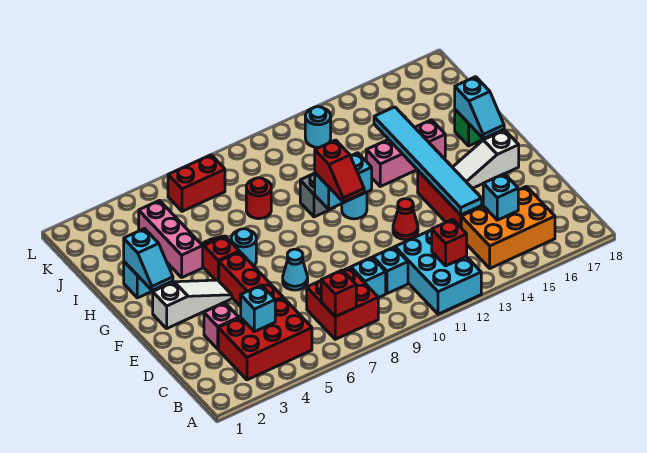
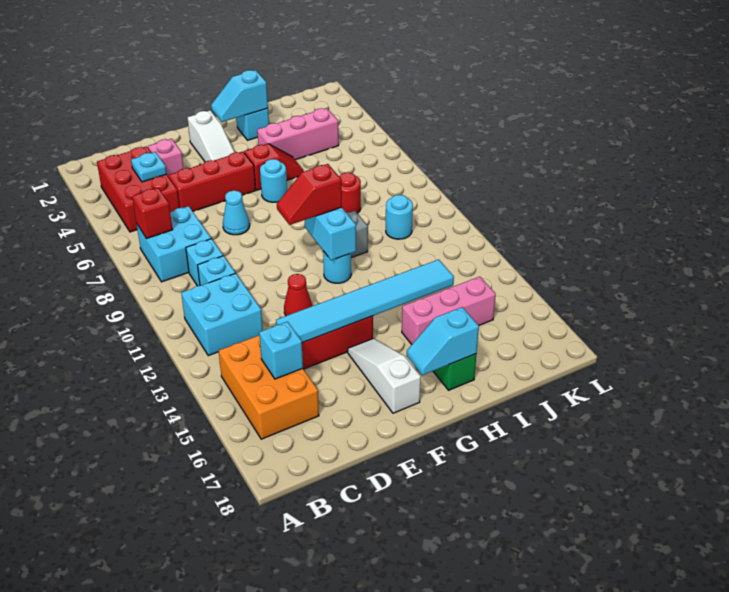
cyan brick A11:C12 level 1 -> cyan brick B11:C12 level 1
red brick B7:C8 level 1 -> cyan brick B7:C8 level 1
red brick B12 level 2 -> none
cyan brick C4 level 2 -> cyan plate C4 level 2
pink brick H13:H15 level 1 -> pink brick H15:J15 level 1
red brick K6:K7 level 1 -> none
cyan round brick K12 level 1 -> cyan round brick J10 level 1

